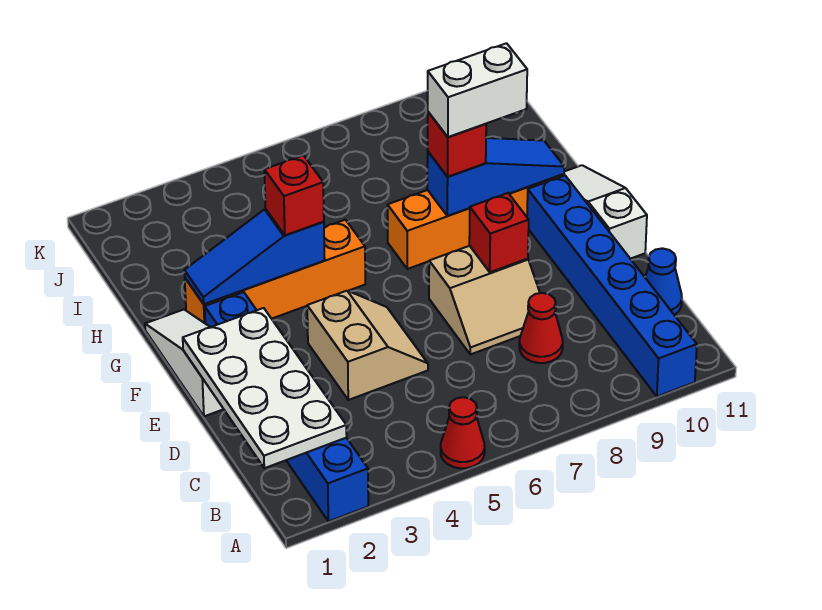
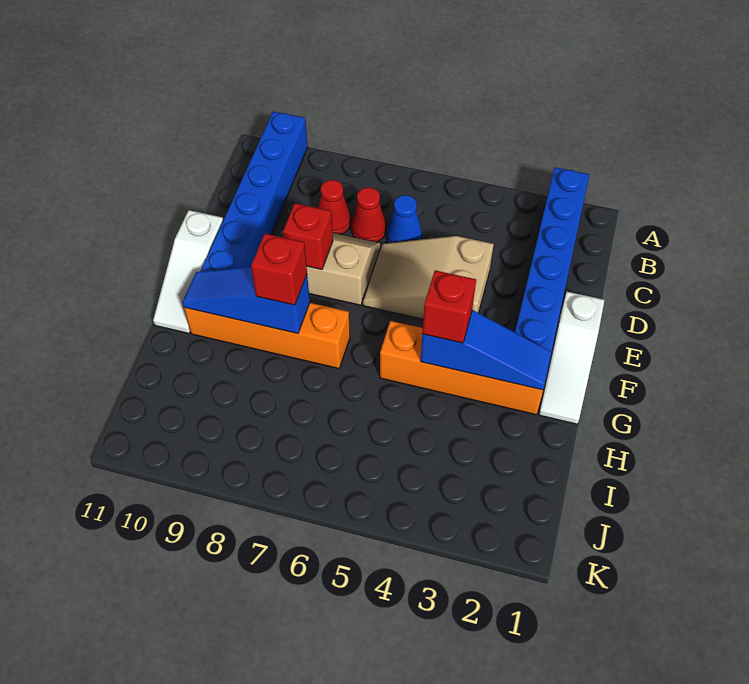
red cone A5 level 1 -> red cone C7 level 1
white plate B1:E2 level 2 -> none
blue cone C11 level 1 -> blue cone C6 level 1
tan slope D4:E5 level 1 top 4 -> tan slope D4:E6 level 1 top 4
white brick G8:G9 level 4 -> none

